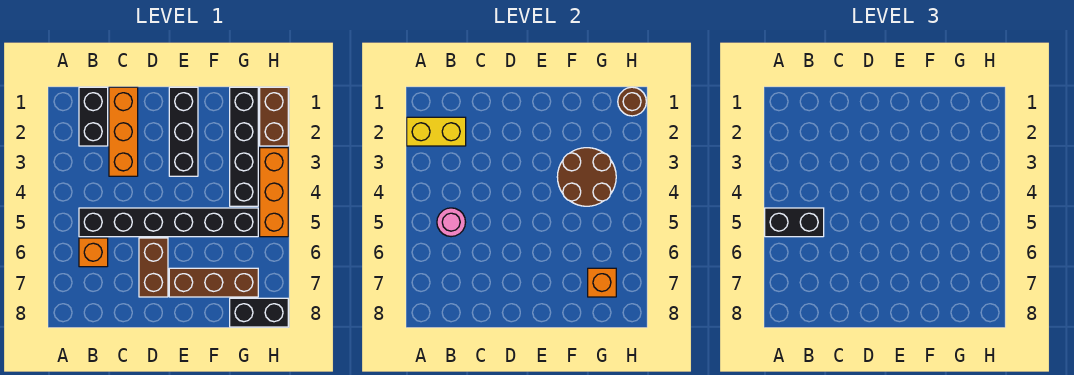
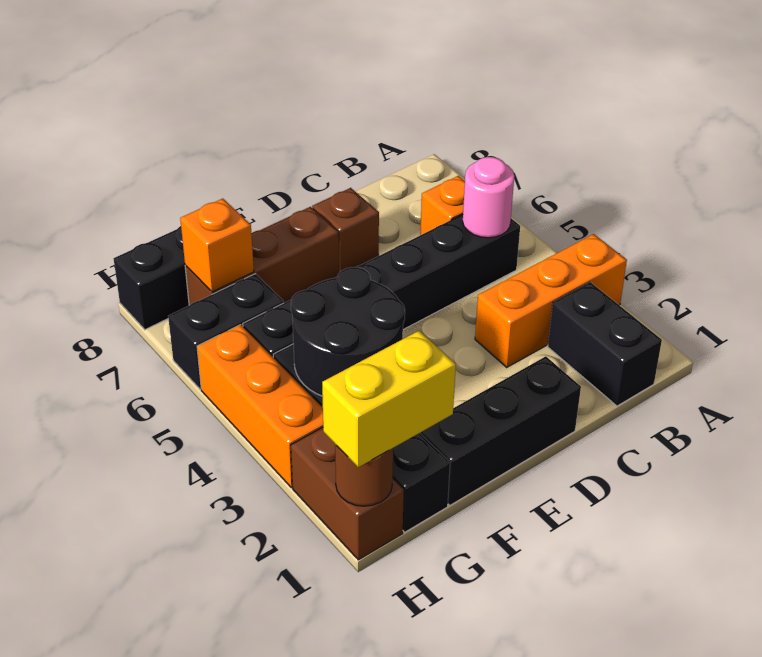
yellow brick A2:B2 level 2 -> yellow brick G1:H1 level 3
black brick A5:B5 level 3 -> black brick G6:H6 level 1
orange brick C1:C3 level 1 -> orange brick A3:C3 level 1
brown brick D6:D7 level 1 -> brown brick D7 level 1
black brick E1:E3 level 1 -> black brick D1:F1 level 1
brown round brick F3:G4 level 2 -> black round brick F3:G4 level 2

